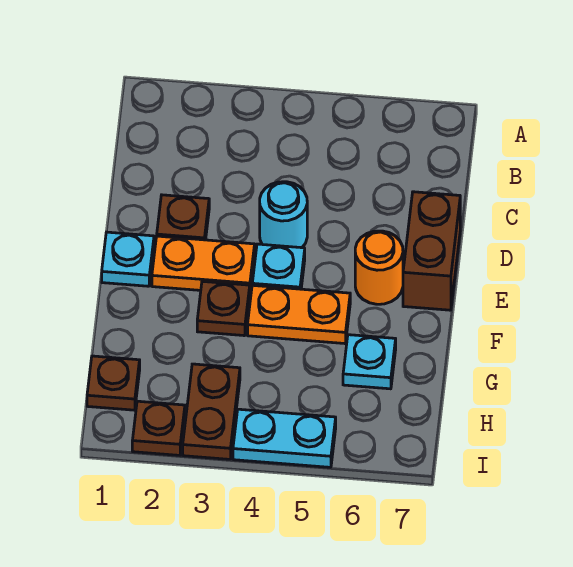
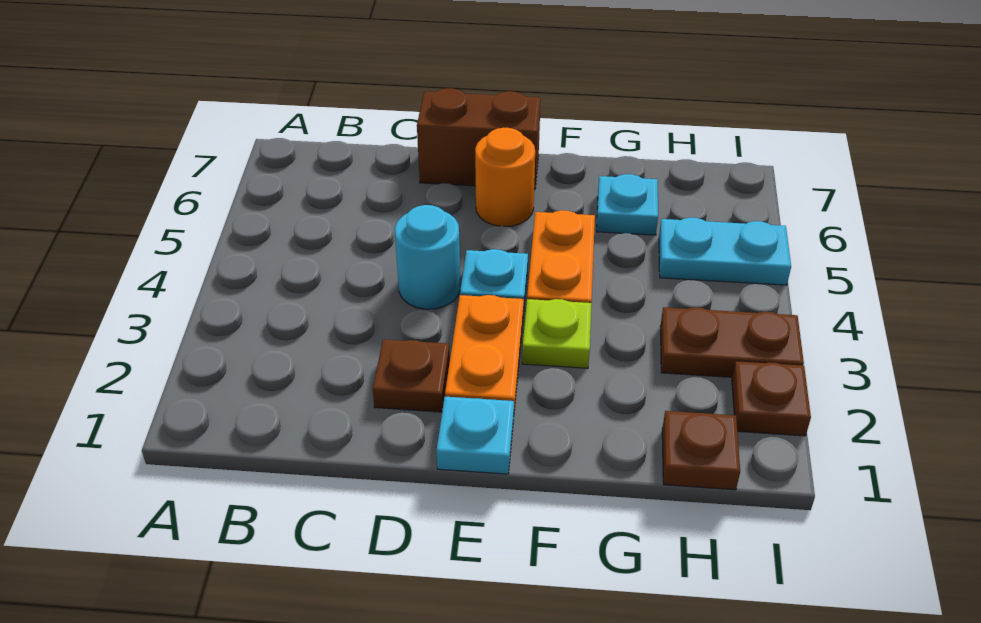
brown plate F3 level 1 -> lime plate F3 level 1
cyan plate I4:I5 level 1 -> cyan plate H5:I5 level 1

